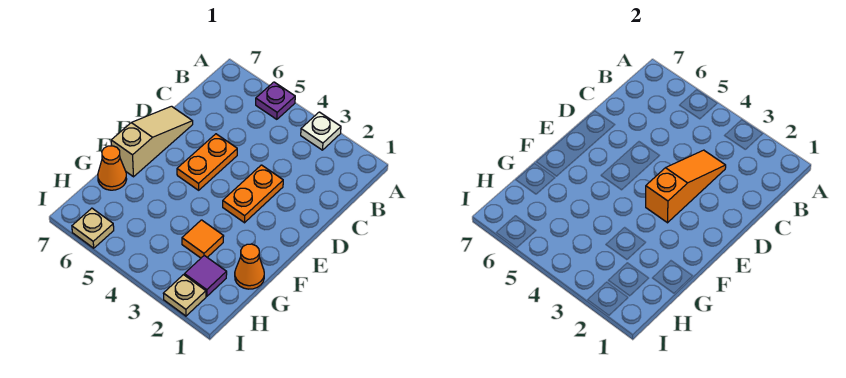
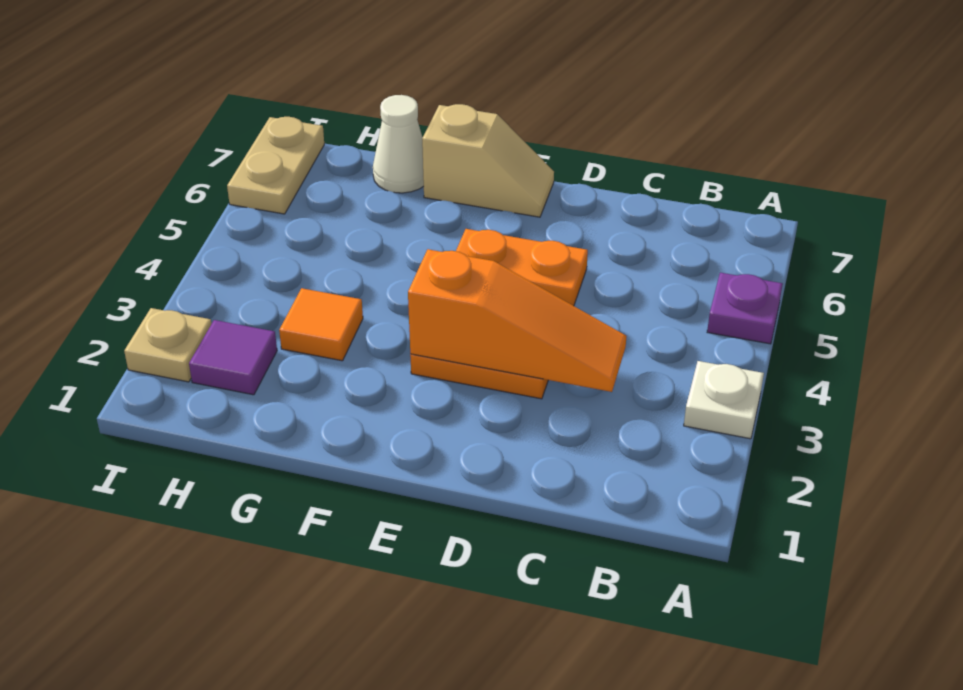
tan slope D7:F7 level 1 top F -> tan slope E7:F7 level 1 top F
orange cone G1 level 1 -> none
orange cone G7 level 1 -> white cone G7 level 1
tan plate I6 level 1 -> tan plate I6:I7 level 1

